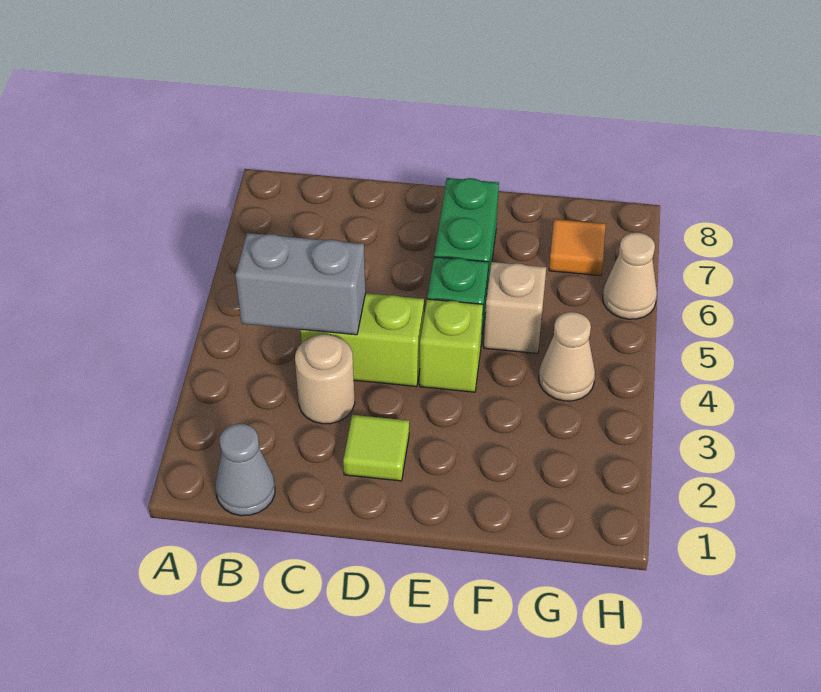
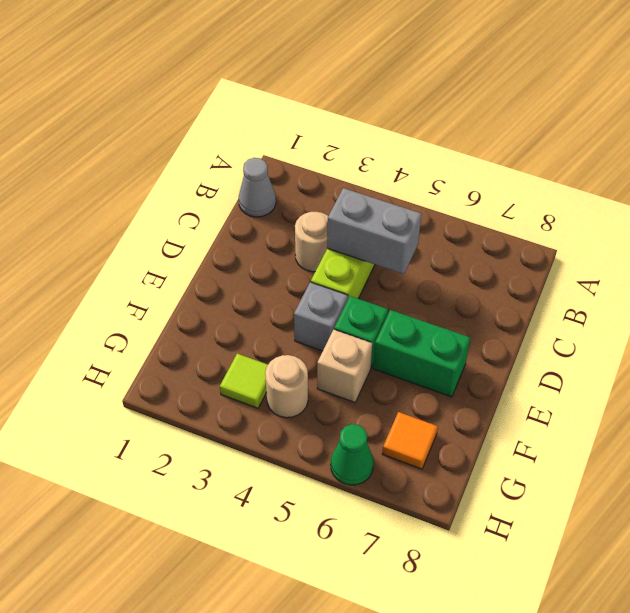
grey brick B4:C4 level 2 -> grey brick C4:C5 level 2
lime tile D2 level 1 -> lime tile G3 level 1
lime brick E4 level 1 -> grey brick E4 level 1
tan cone G4 level 1 -> tan round brick G4 level 1
tan cone H6 level 1 -> green cone H6 level 1

